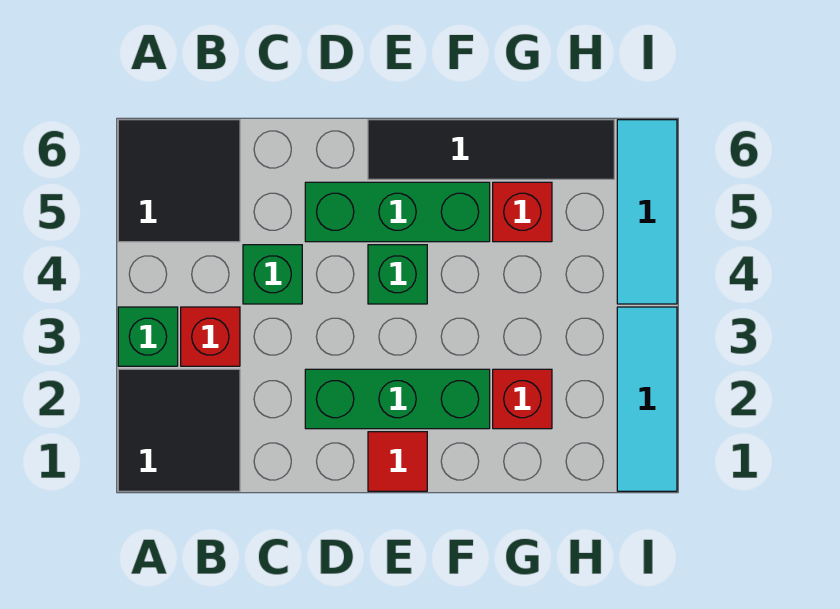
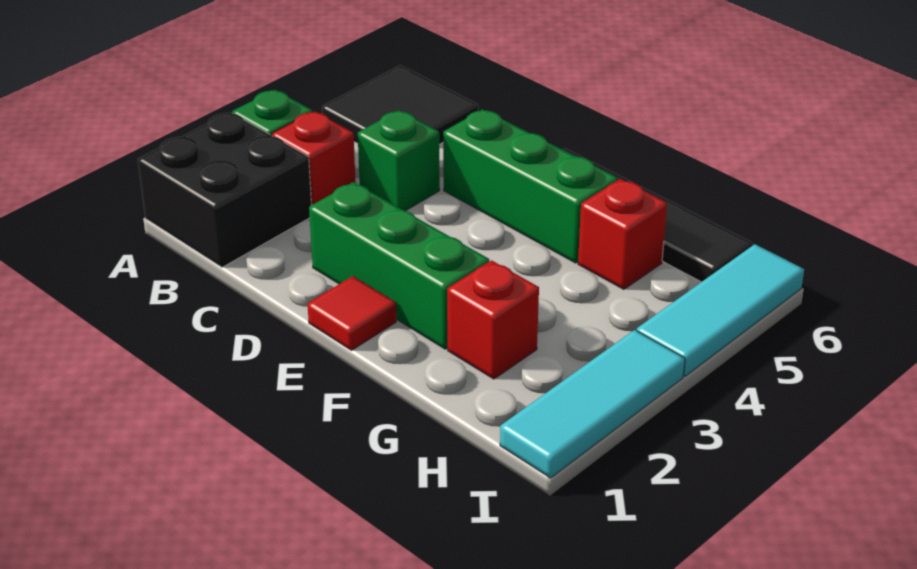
black tile A1:B2 level 1 -> black brick A1:B2 level 1
green brick E4 level 1 -> none

